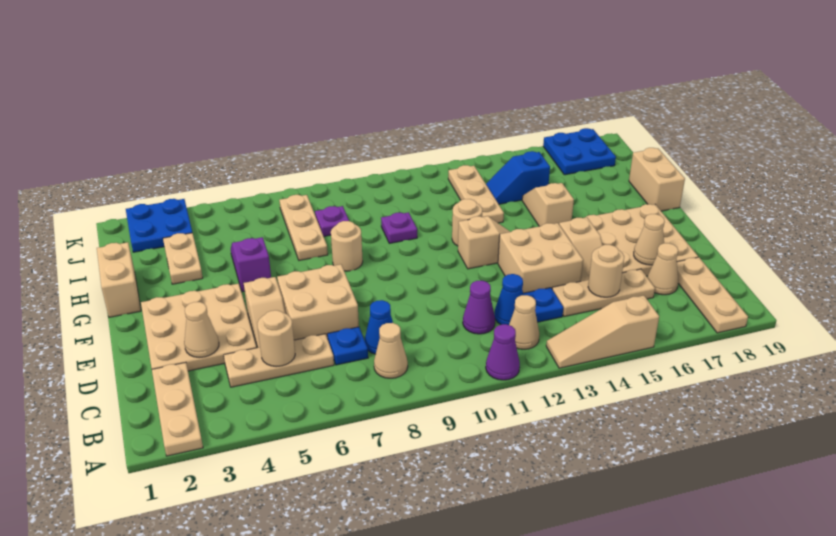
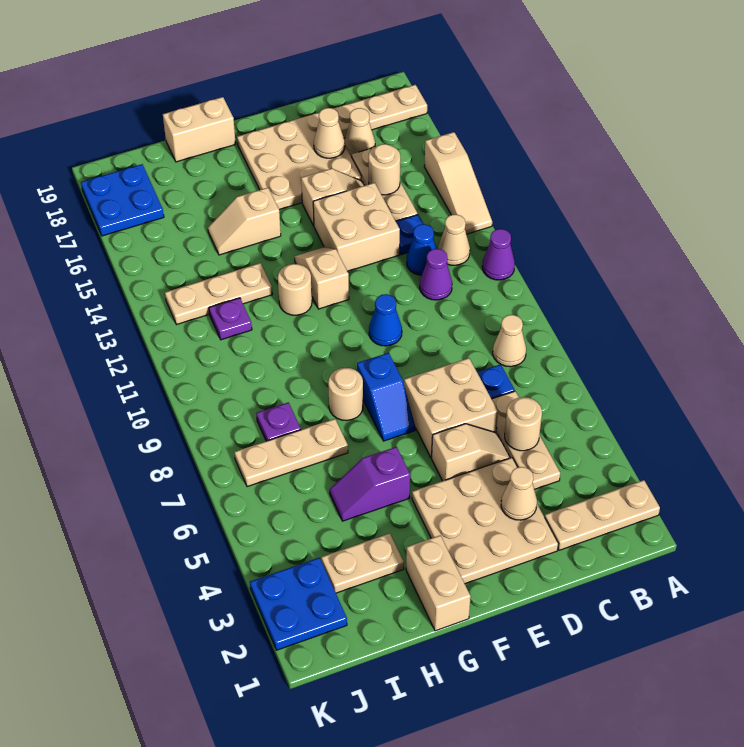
blue cone C8 level 1 -> blue cone E10 level 1
tan brick G1:H1 level 1 -> tan brick G1:G2 level 1
purple plate H10 level 1 -> purple plate I12 level 1
blue slope I14:I15 level 1 top 15 -> blue slope F7:F8 level 1 top 8

